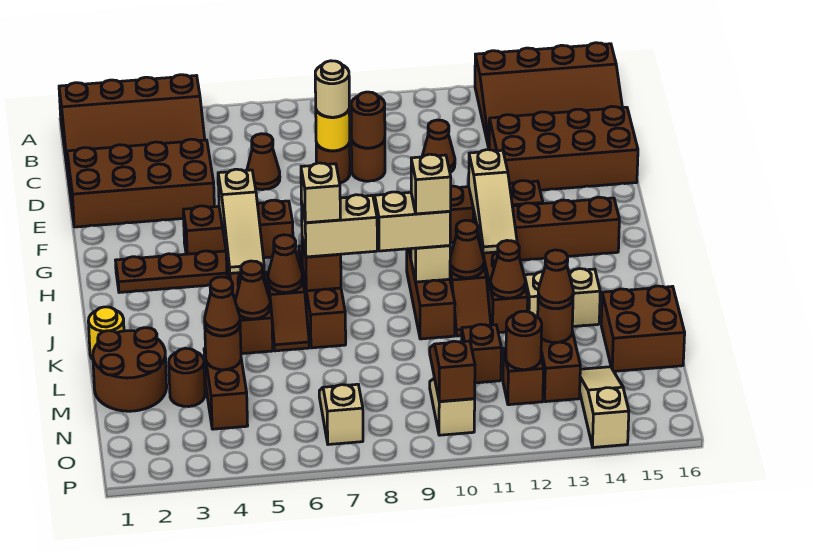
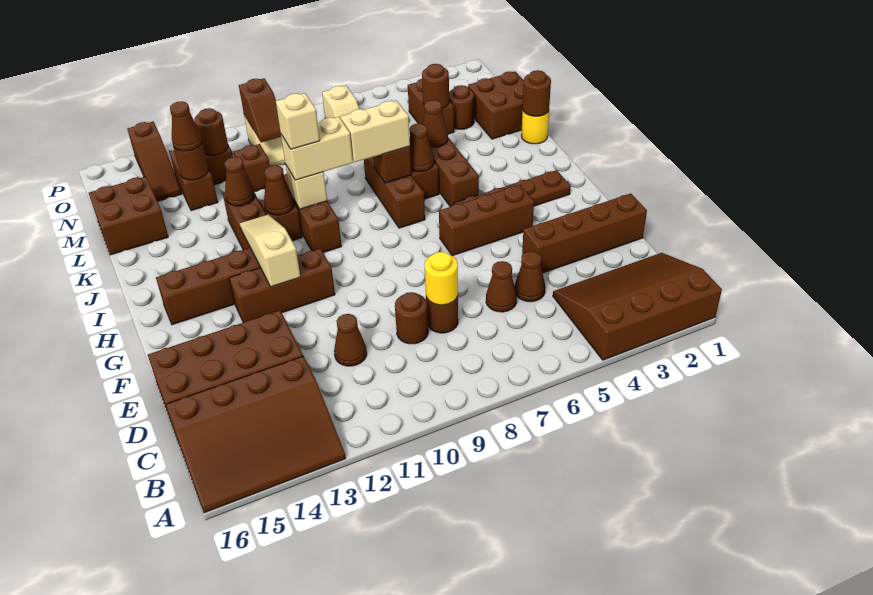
brown slope A13:C16 level 1 top A -> brown slope A13:C16 level 1 top C
brown brick D1:E4 level 1 -> brown brick E1:E4 level 1
tan round brick D8 level 3 -> none
brown round brick D9 level 2 -> brown round brick K1 level 2
tan slope G5:I5 level 2 top G -> none
tan brick J7 level 4 -> none
tan brick K13:K14 level 1 -> none
brown round brick L1:M2 level 1 -> brown brick L1:M2 level 1
brown cone M4 level 3 -> brown cone D5 level 1
tan slope N14:P14 level 1 top P -> brown slope N14:P14 level 1 top P

